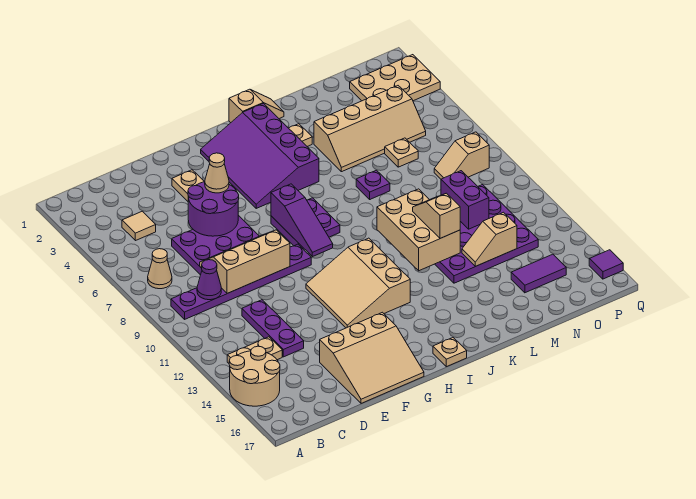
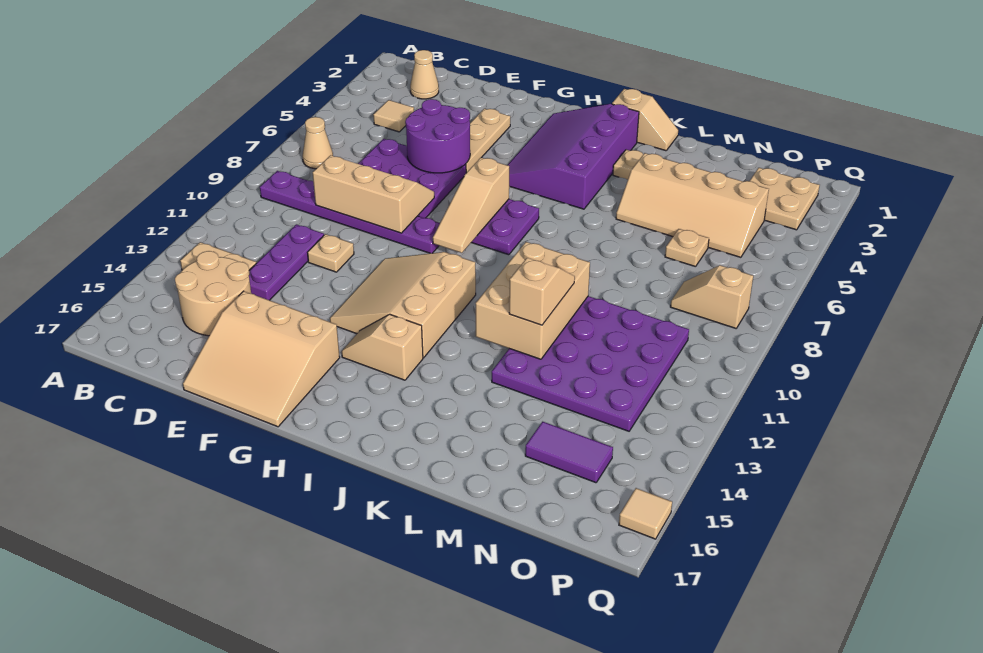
tan round brick A14:B15 level 1 -> tan round brick C14:D15 level 1
purple cone C9 level 2 -> none
tan cone F5 level 3 -> tan cone C2 level 1
purple slope H7:H9 level 2 top 7 -> tan slope H7:H9 level 2 top 7
tan plate I17 level 1 -> tan plate E11 level 1
purple plate L7 level 1 -> none
tan slope M13:N13 level 2 top N -> tan slope H14:I14 level 1 top I
purple brick N10:N11 level 2 -> none
tan plate O2:Q3 level 1 -> tan plate O2:P3 level 1
purple tile Q16 level 1 -> tan tile Q16 level 1

